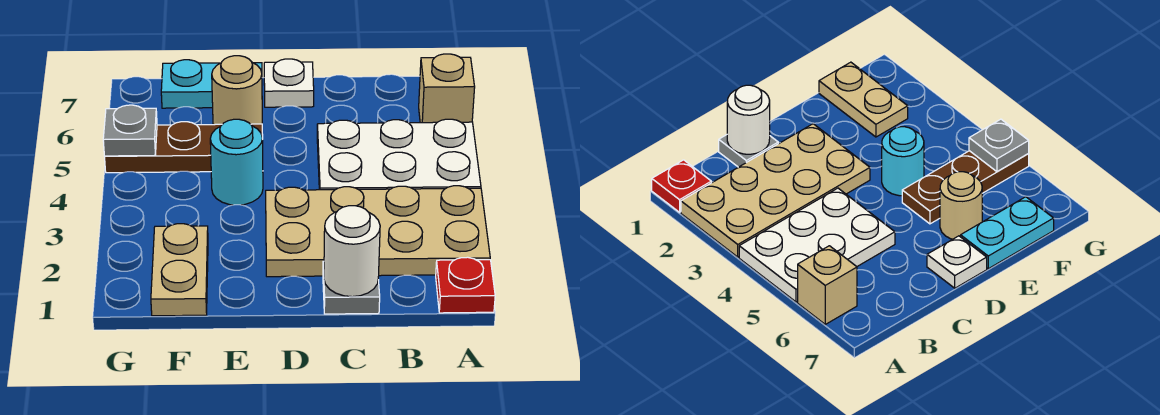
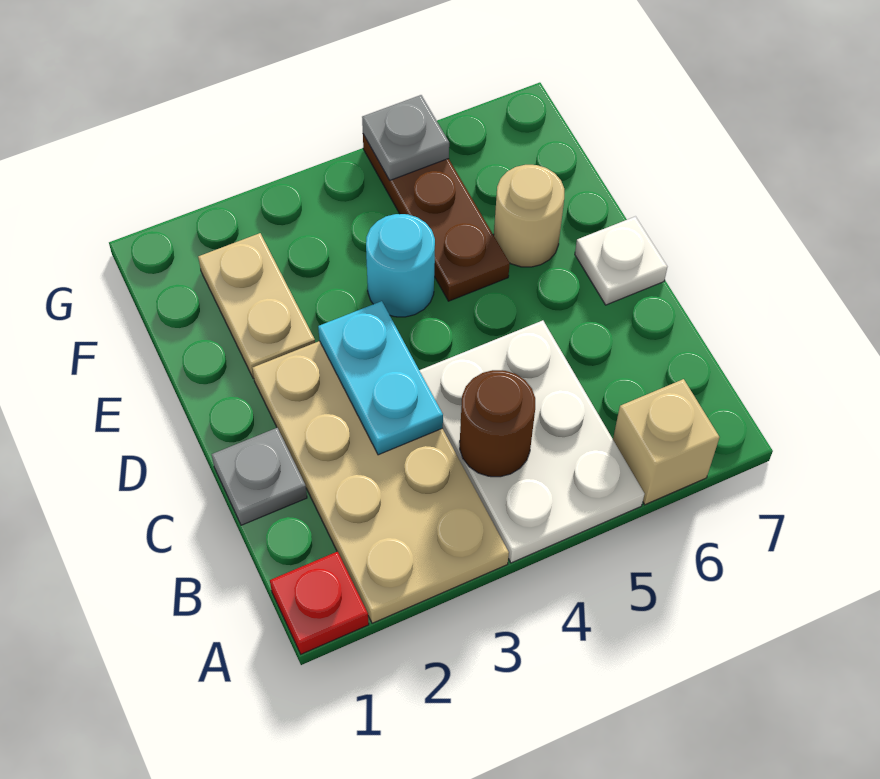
none -> brown round brick B4 level 2
white round brick C1 level 2 -> none
cyan plate E7:F7 level 1 -> cyan plate C3:D3 level 2
tan plate F1:F2 level 1 -> tan plate E2:F2 level 1

